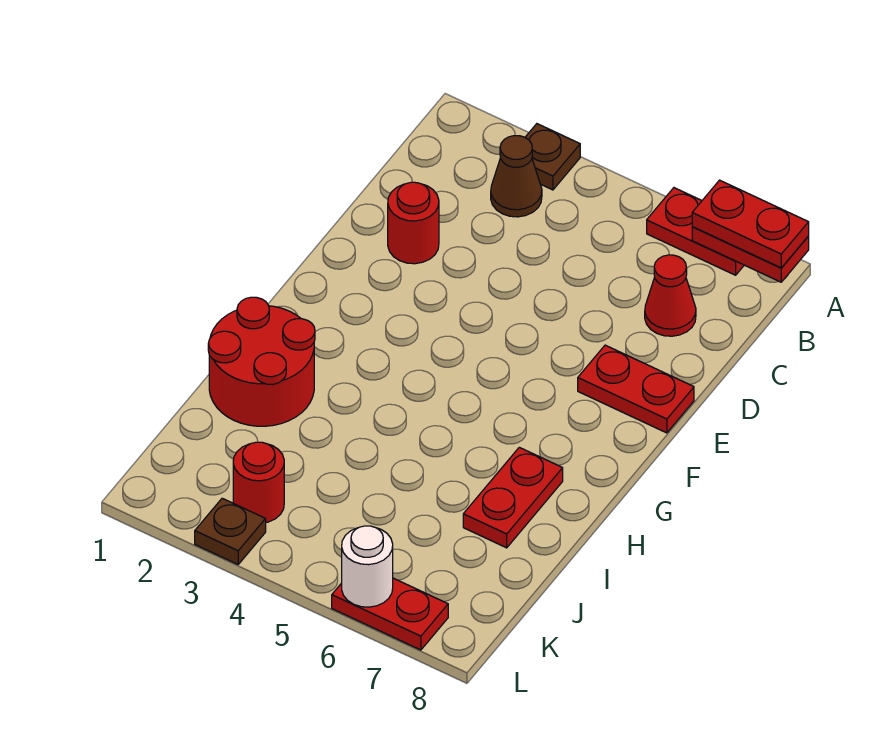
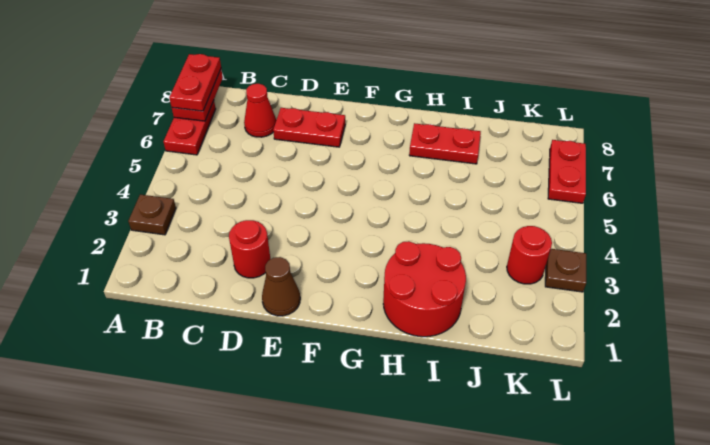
brown cone B3 level 1 -> brown cone E1 level 1
red plate E7:E8 level 1 -> red plate D7:E7 level 1
white round brick L6 level 2 -> none

